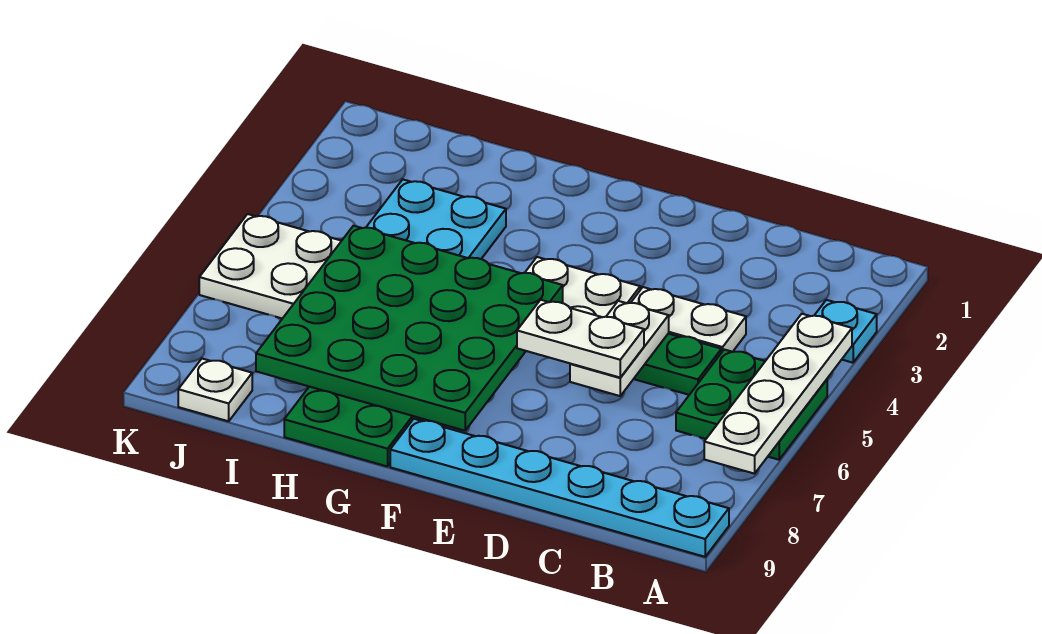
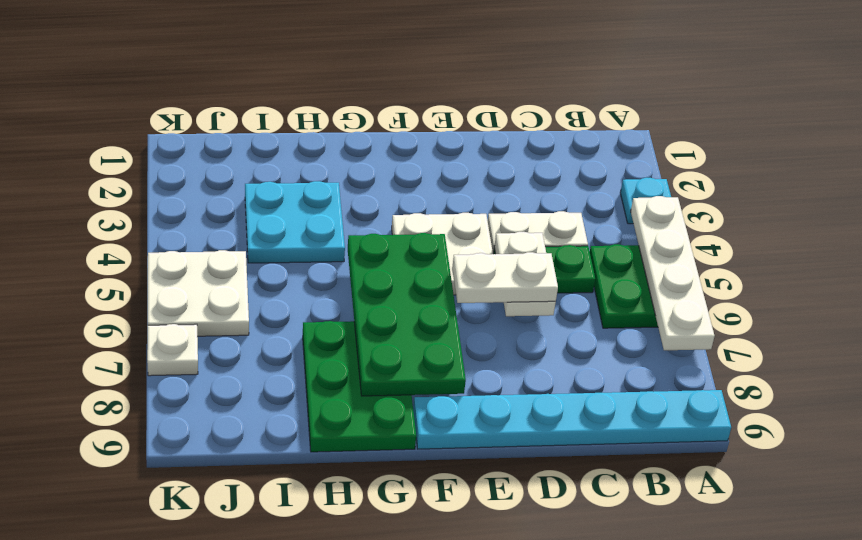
green plate F5:I8 level 2 -> green plate F5:G8 level 2
white plate J9 level 1 -> white plate K7 level 1

